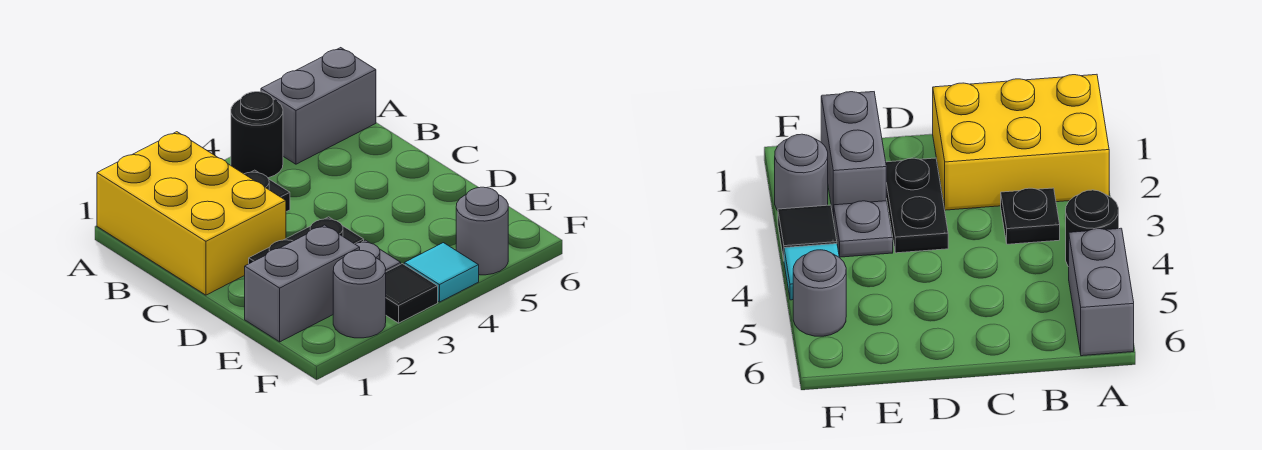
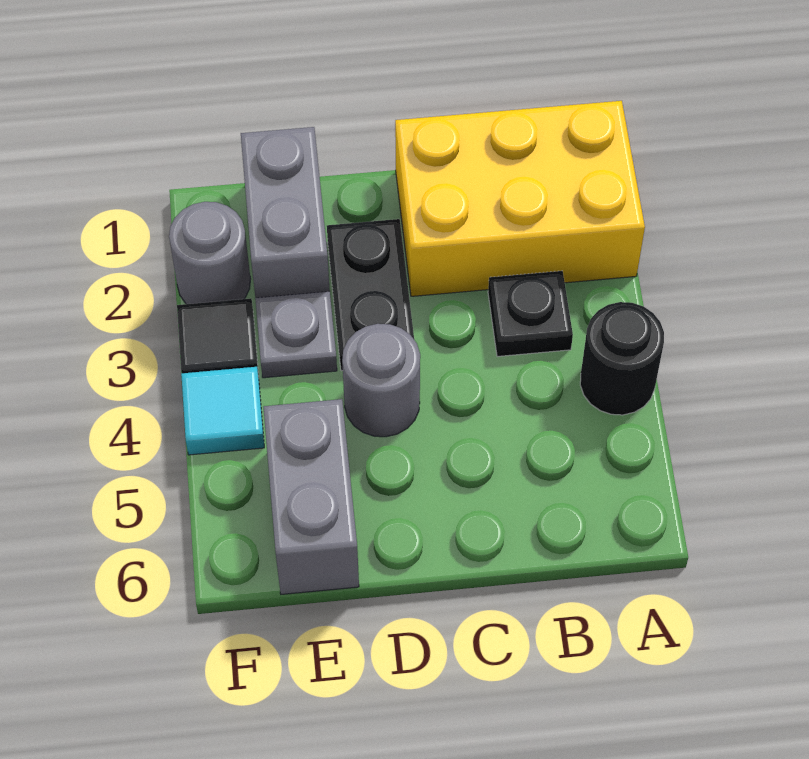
grey brick A5:A6 level 1 -> grey brick E5:E6 level 1
grey round brick F5 level 1 -> grey round brick D4 level 1

